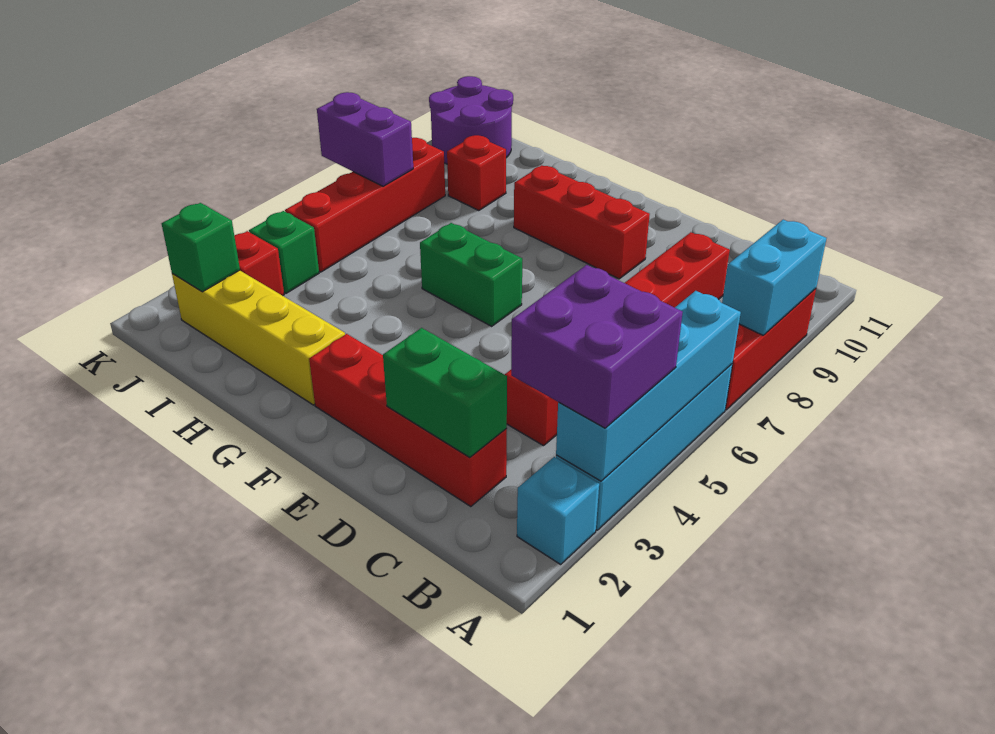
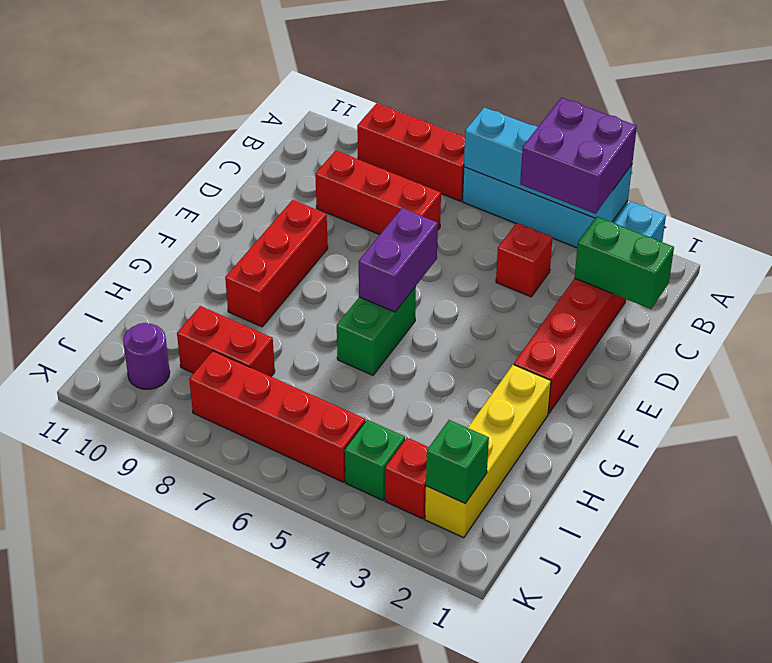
cyan brick A8:A9 level 2 -> none
green brick C2:D2 level 2 -> green brick C1:C2 level 2
red brick I9 level 1 -> red brick I8:I9 level 1
purple brick J7:K7 level 2 -> purple brick E6:F6 level 2
purple round brick J10:K11 level 1 -> purple round brick J10 level 1

